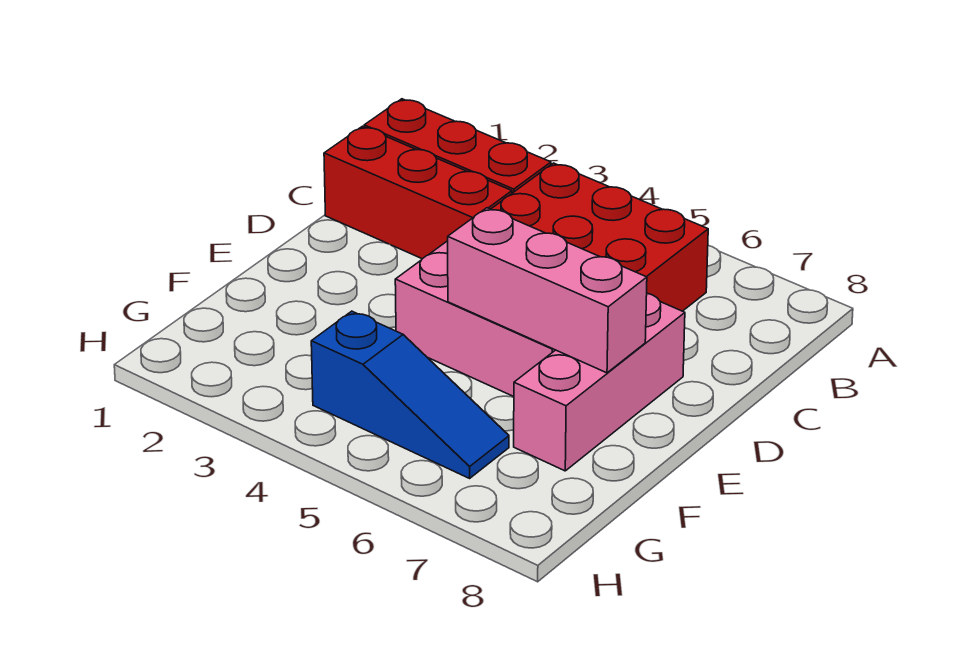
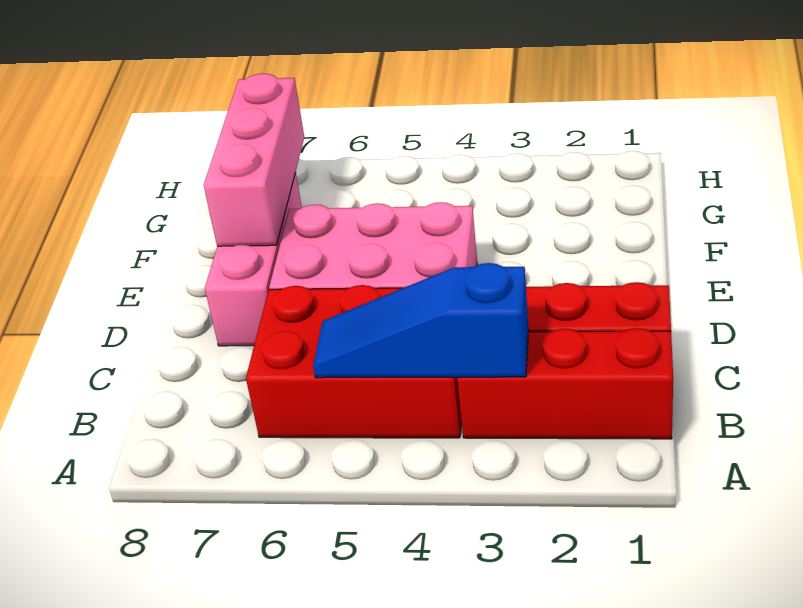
pink brick E5:E7 level 2 -> pink brick E7:G7 level 2
blue slope G4:G6 level 1 top 4 -> blue slope B3:B5 level 2 top 3

